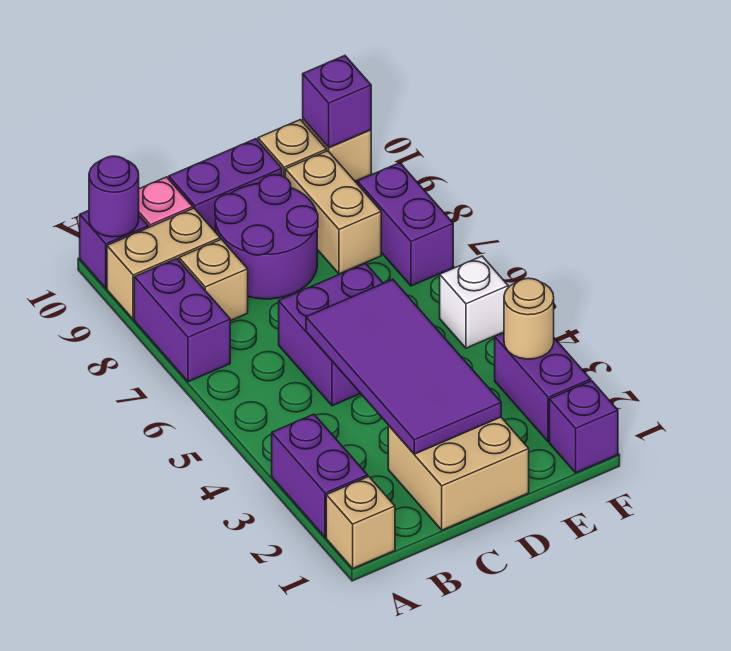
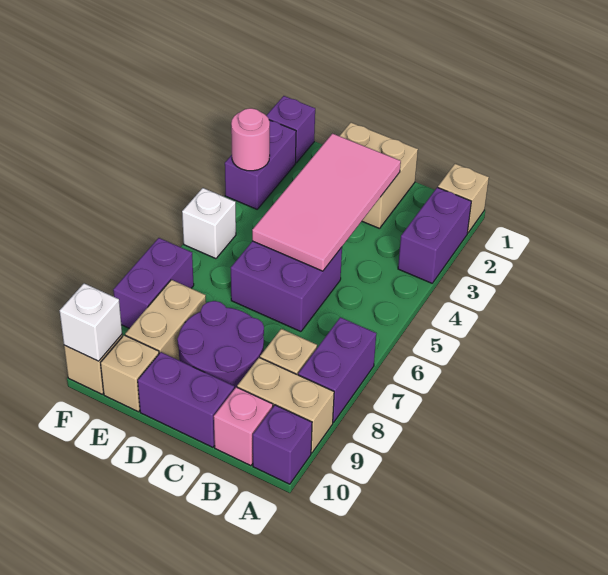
purple round brick A10 level 2 -> none
purple tile C2:D5 level 2 -> pink tile C2:D5 level 2
tan round brick F3 level 2 -> pink round brick F3 level 2
purple brick F10 level 2 -> white brick F10 level 2

